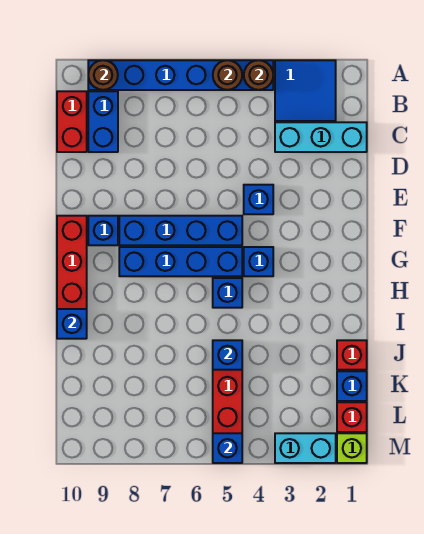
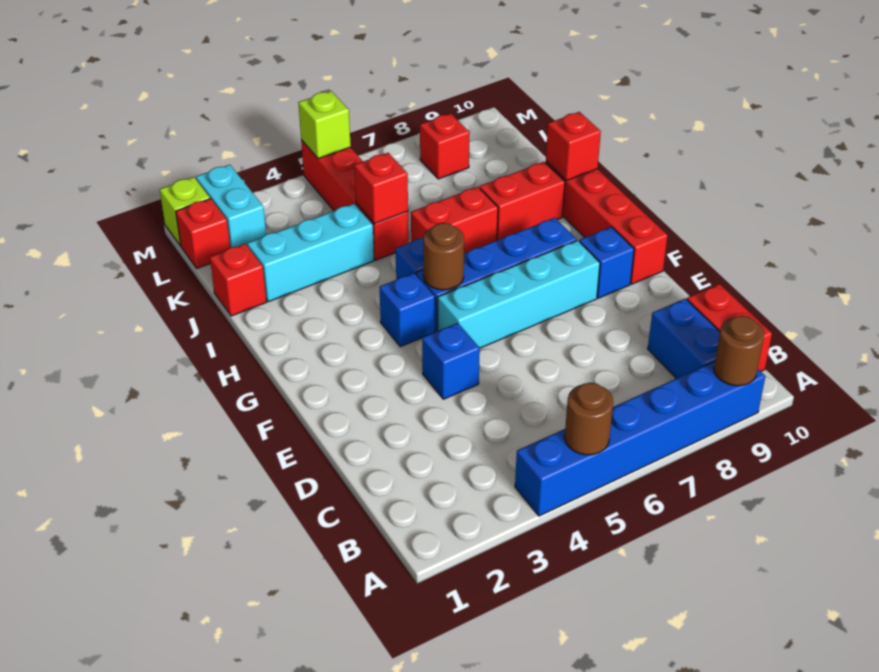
blue tile A2:B3 level 1 -> none
brown round brick A4 level 2 -> brown round brick G5 level 2
cyan brick C1:C3 level 1 -> cyan brick J2:J4 level 1
blue brick F5:F8 level 1 -> cyan brick F5:F8 level 1
none -> red brick I6:I7 level 1
none -> red brick I8:I9 level 1
blue brick I10 level 2 -> red brick I10 level 2
blue brick J5 level 2 -> red brick J5 level 2
blue brick K1 level 1 -> none
none -> red brick L8 level 1
cyan brick M2:M3 level 1 -> cyan brick L2:M2 level 1
blue brick M5 level 2 -> lime brick M5 level 2

